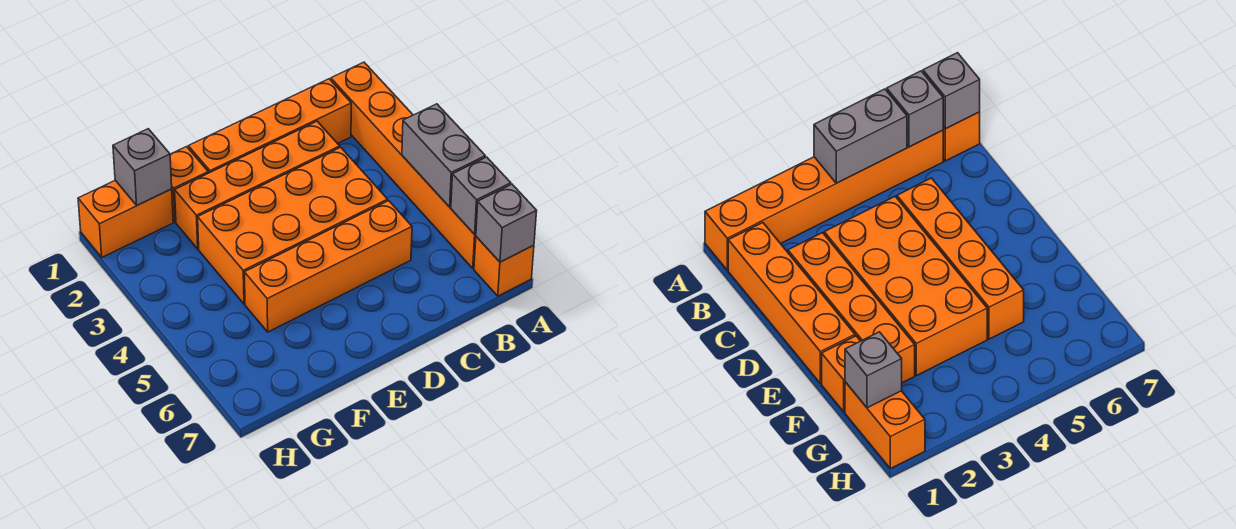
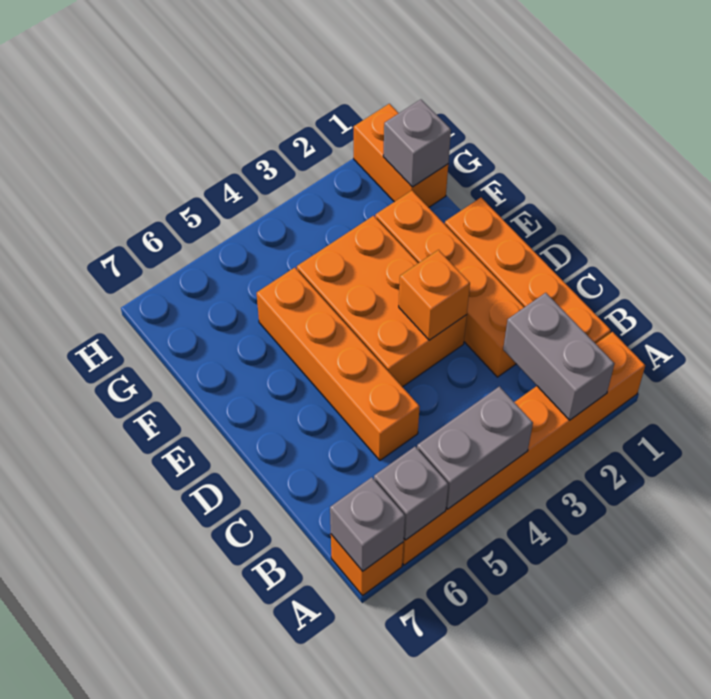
none -> grey brick A2:B2 level 2
orange brick C3:F4 level 1 -> orange brick D3:F4 level 1
orange brick F1 level 1 -> orange brick D3 level 2

